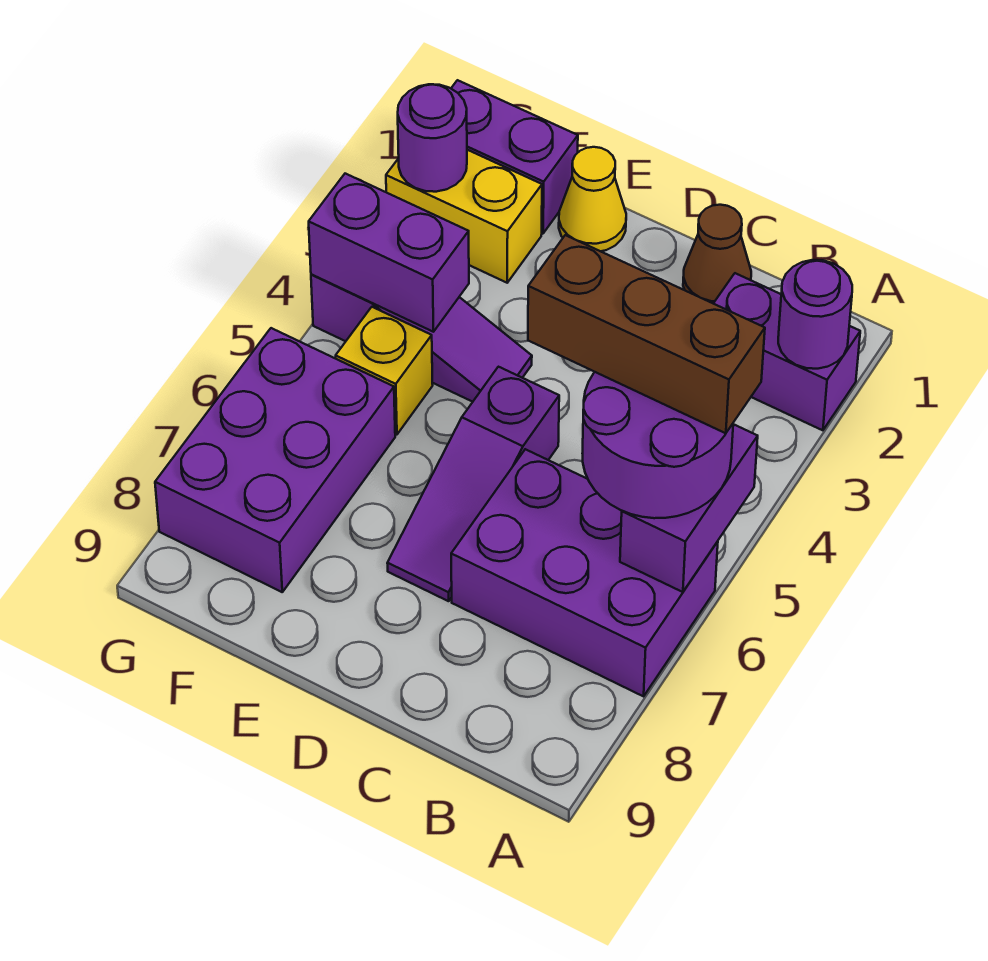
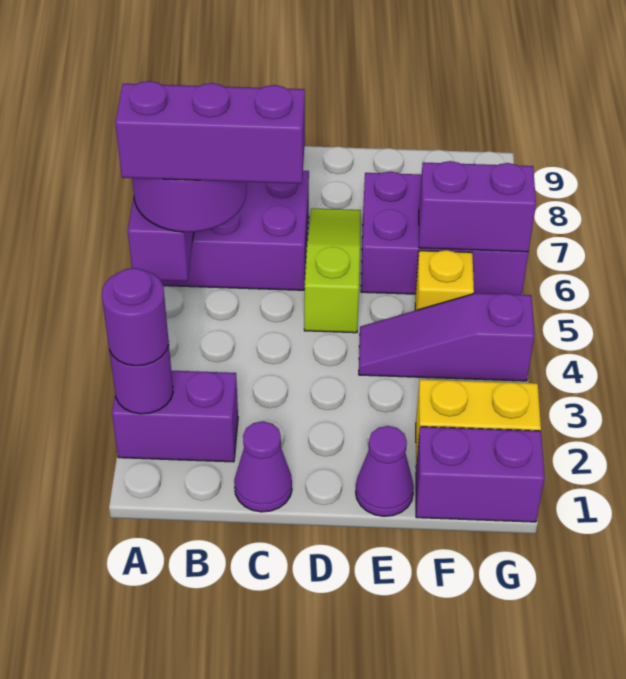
brown brick A5:C5 level 4 -> purple brick A5:C5 level 4
brown cone C1 level 1 -> purple cone C1 level 1
purple slope D5:D7 level 1 top 5 -> lime slope D5:D7 level 1 top 5
yellow cone E1 level 1 -> purple cone E1 level 1
purple brick F4:G4 level 2 -> purple brick F6:G6 level 2
purple brick F6:G8 level 1 -> purple brick E6:G7 level 1
purple round brick G2 level 2 -> purple round brick A2 level 3

